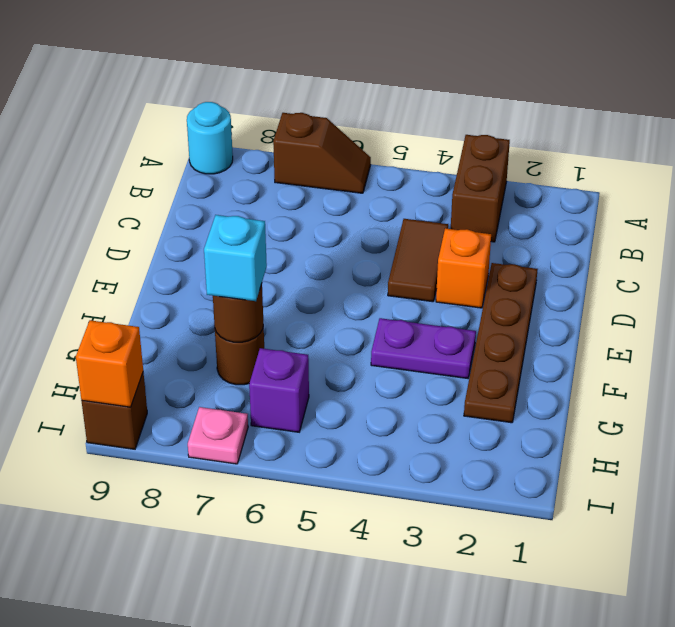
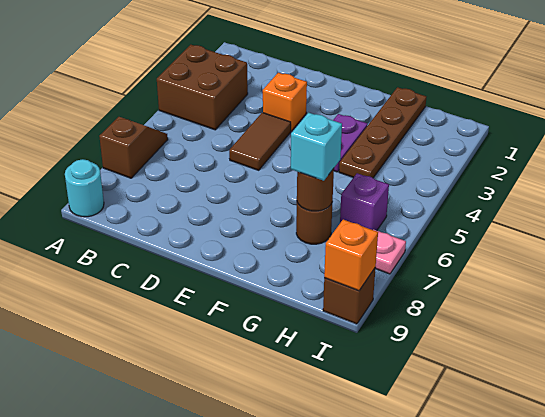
brown brick A3:B3 level 1 -> brown brick A3:B4 level 1
brown tile C4:D4 level 1 -> brown tile D4:D5 level 1
brown plate D2:G2 level 1 -> brown plate G1:G4 level 1

